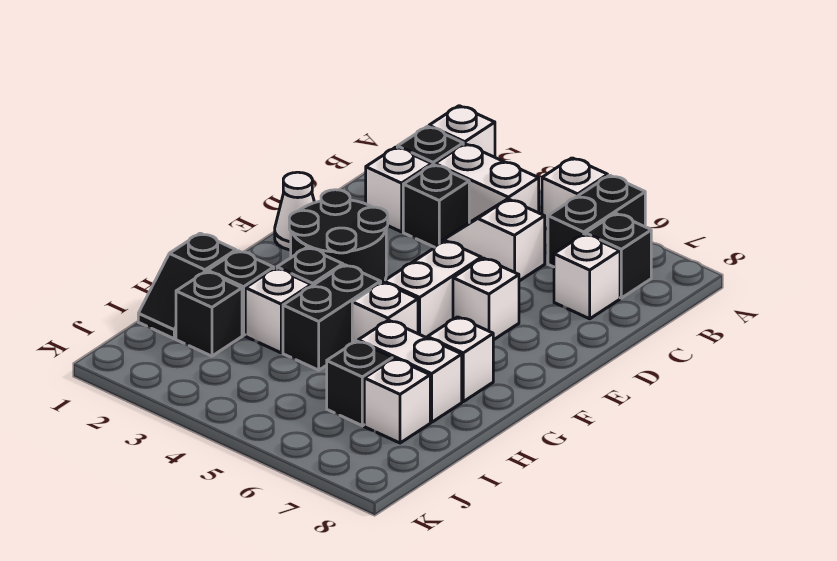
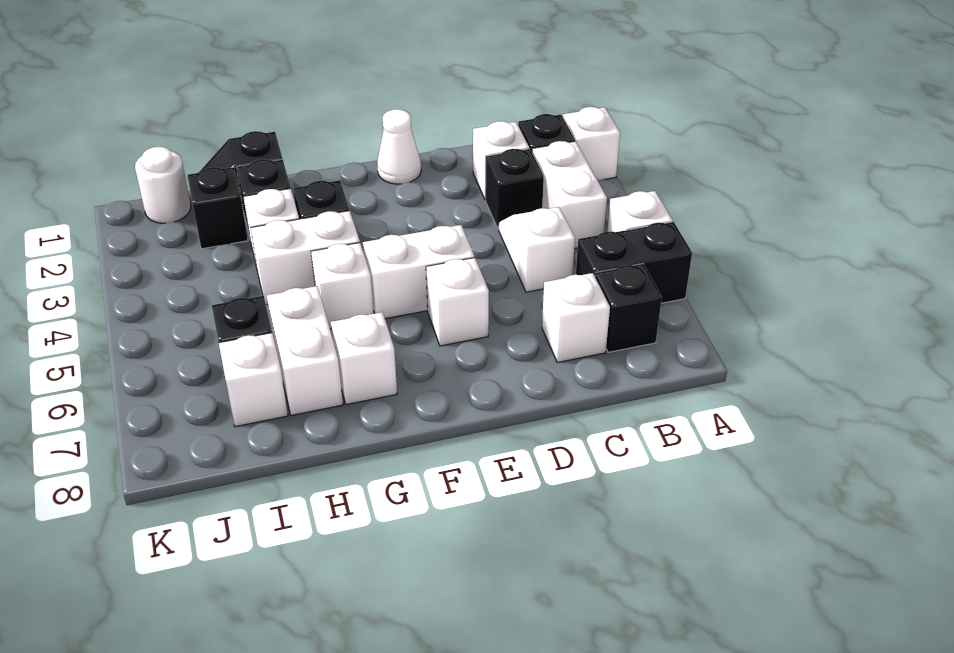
black round brick E2:F3 level 1 -> none
black brick G4:H4 level 1 -> white brick G4:H4 level 1
none -> white round brick J1 level 1

